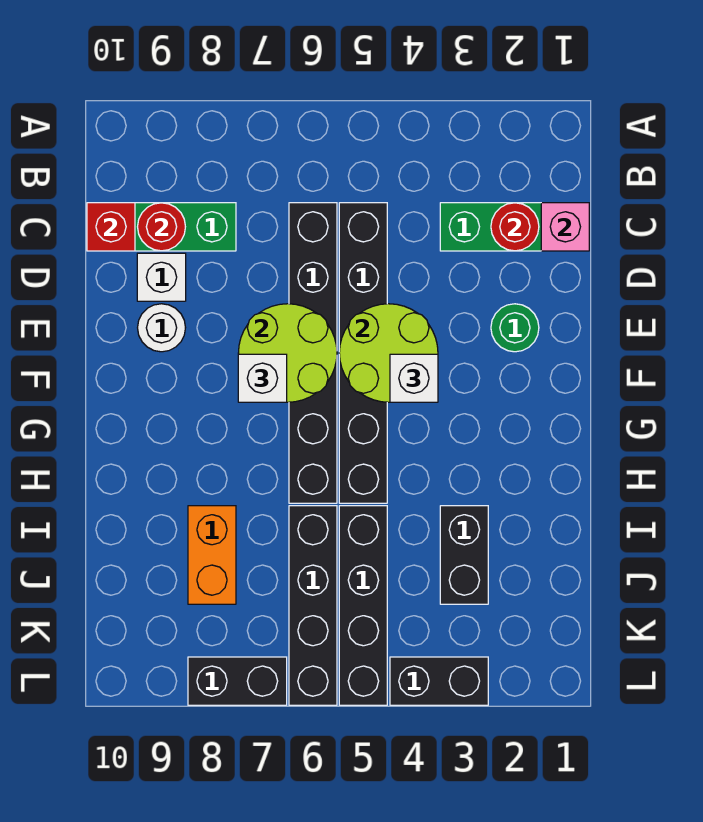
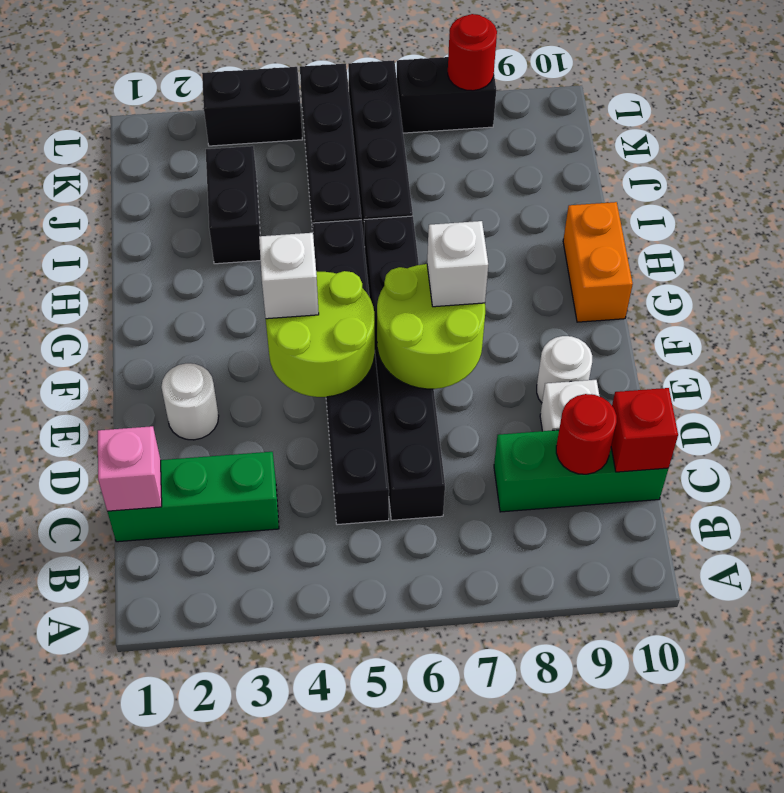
red round brick C2 level 2 -> red round brick L8 level 2
green round brick E2 level 1 -> white round brick E2 level 1
orange brick I8:J8 level 1 -> orange brick G10:H10 level 1

